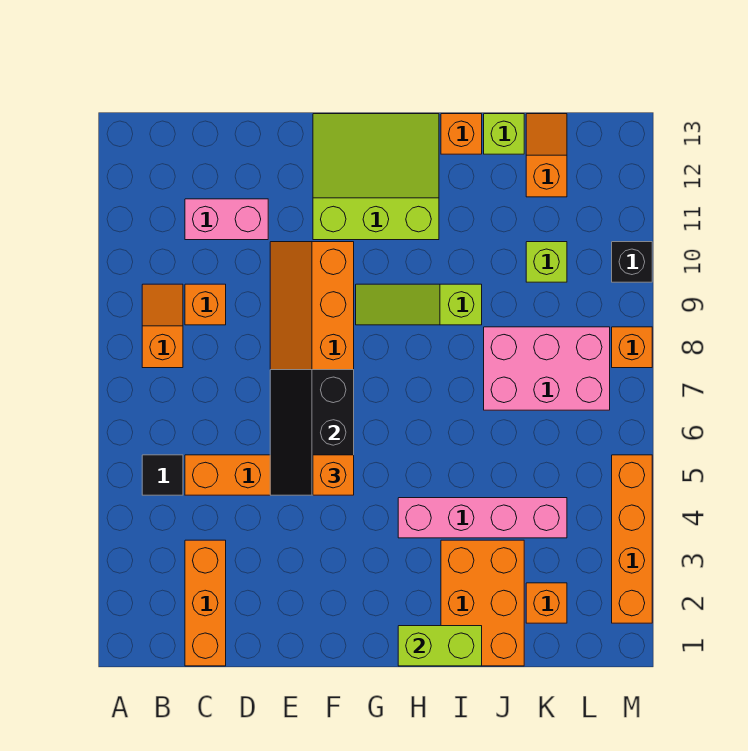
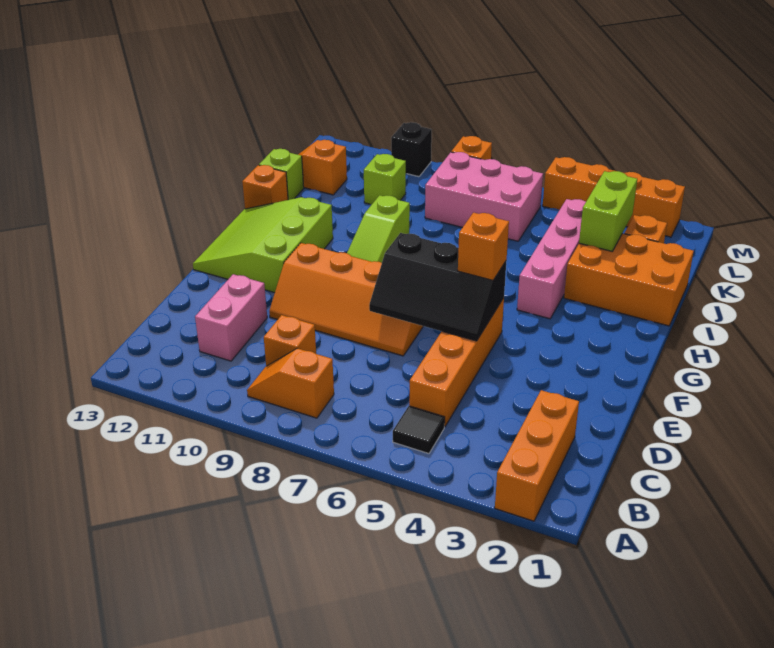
orange brick C1:C3 level 1 -> orange brick A2:C2 level 1
lime brick H1:I1 level 2 -> lime brick J3:K3 level 2
pink brick J7:L8 level 1 -> pink brick K6:L8 level 1

